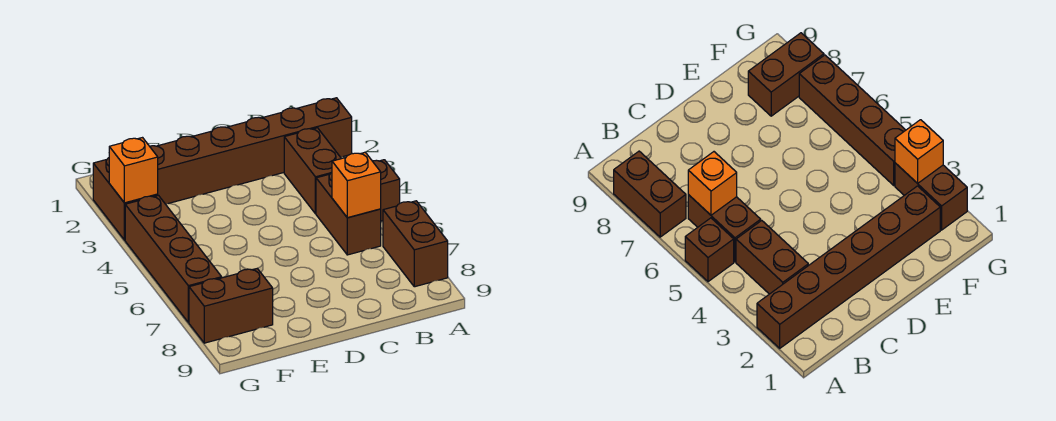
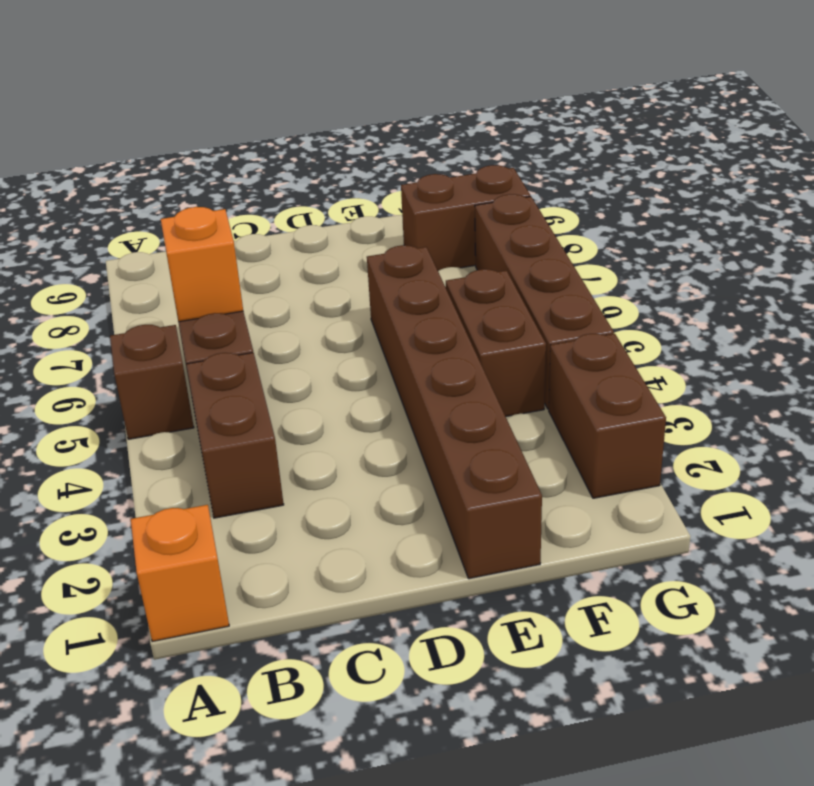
brown brick A2:F2 level 1 -> brown brick E1:E6 level 1
brown brick A7:A8 level 1 -> brown brick F4:F5 level 1
orange brick G3 level 2 -> orange brick A1 level 1

